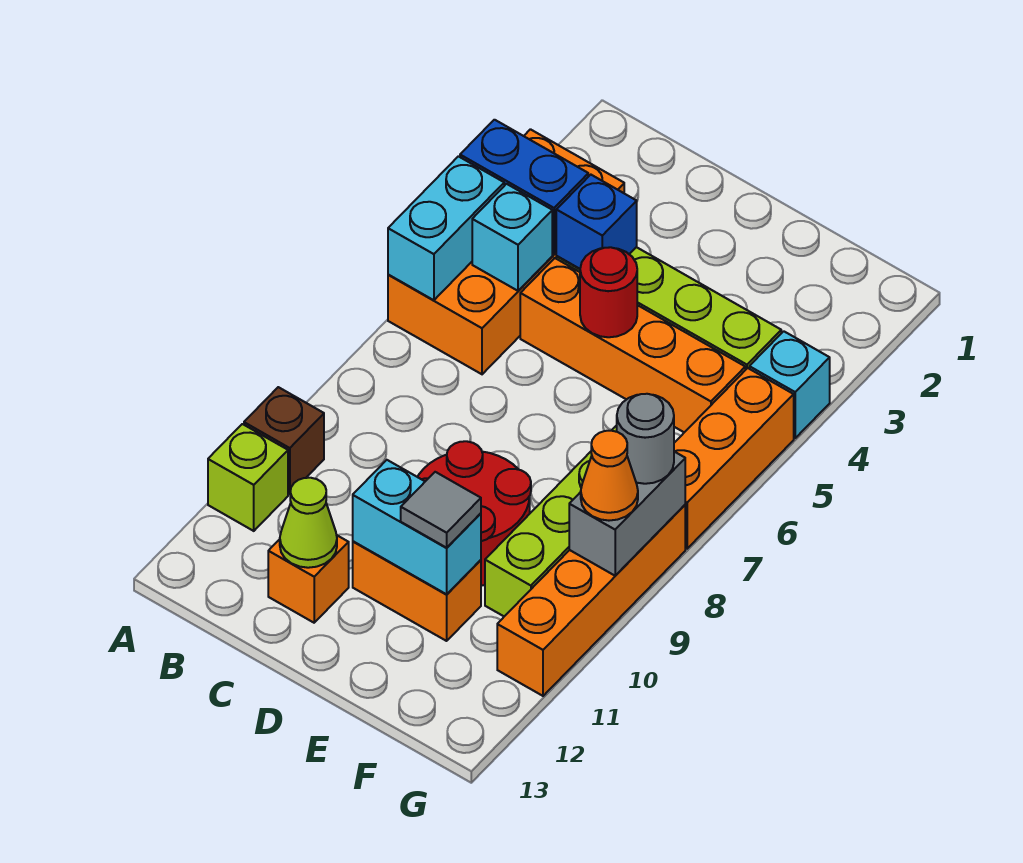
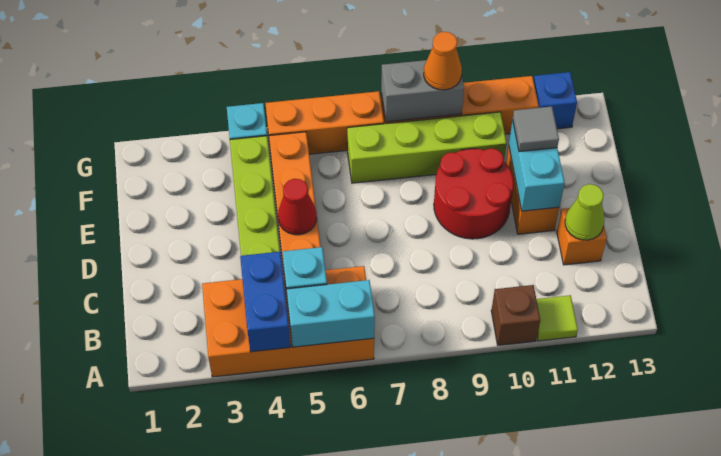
lime brick A11 level 1 -> lime tile A11 level 1
blue brick C4 level 2 -> blue brick G12 level 1
red round brick D5 level 2 -> red cone D5 level 2
grey round brick G8 level 3 -> none

